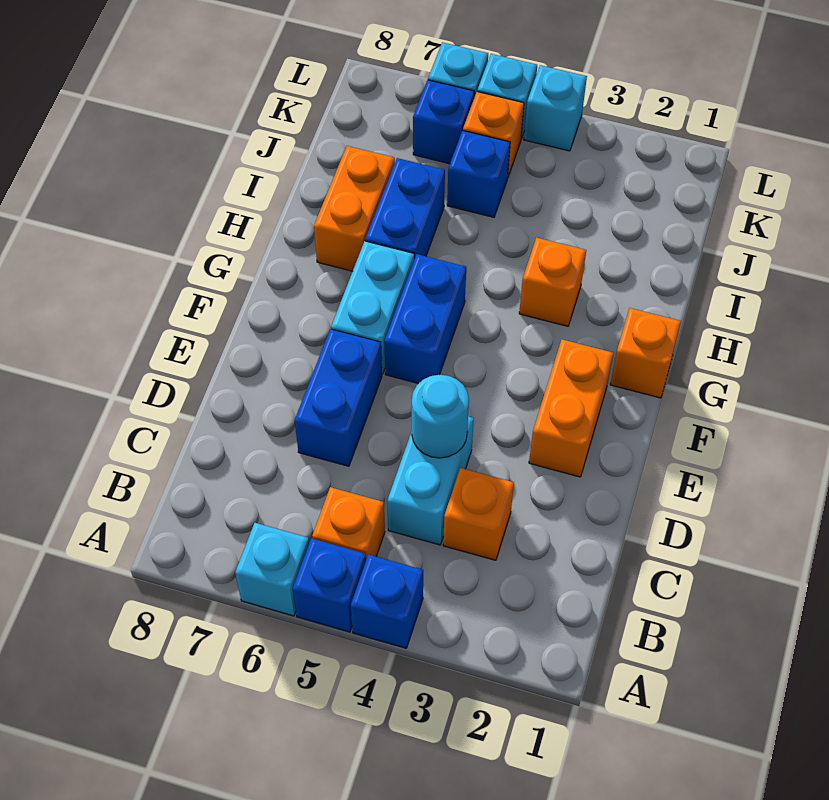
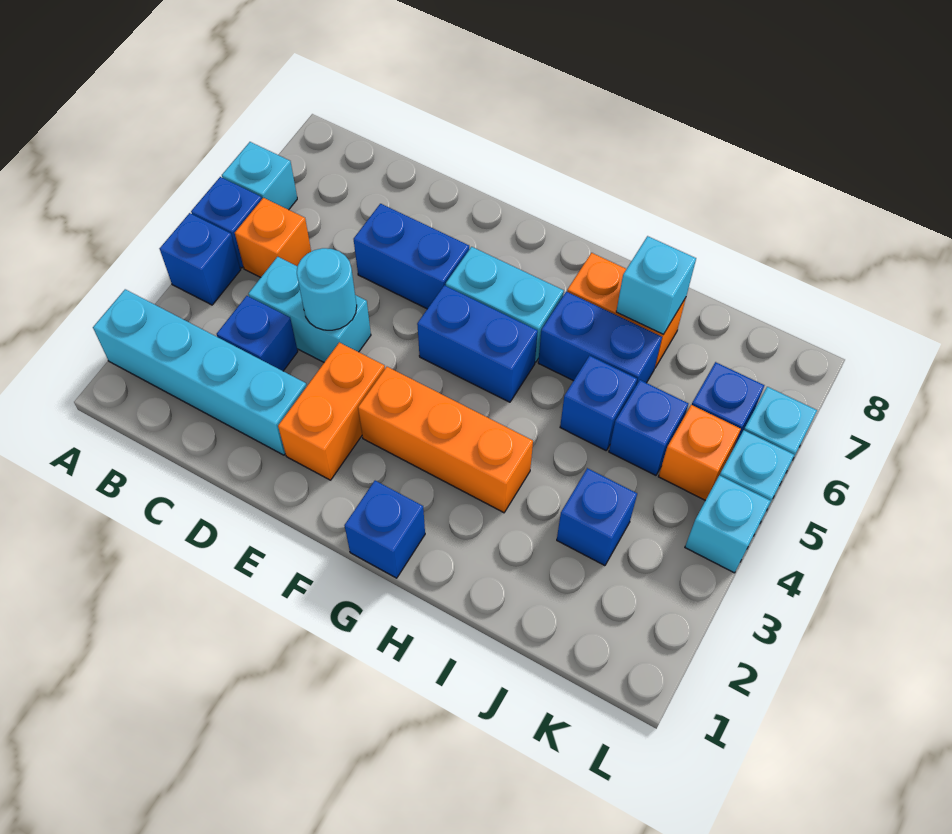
none -> cyan brick A2:D2 level 1
orange brick C3 level 1 -> blue brick C3 level 1
orange brick E2:F2 level 1 -> orange brick E2:E3 level 1
orange brick G1 level 1 -> blue brick G1 level 1
orange brick H3 level 1 -> orange brick F3:H3 level 1
none -> blue brick I5 level 1
none -> cyan brick I7 level 2
none -> blue brick J3 level 1

